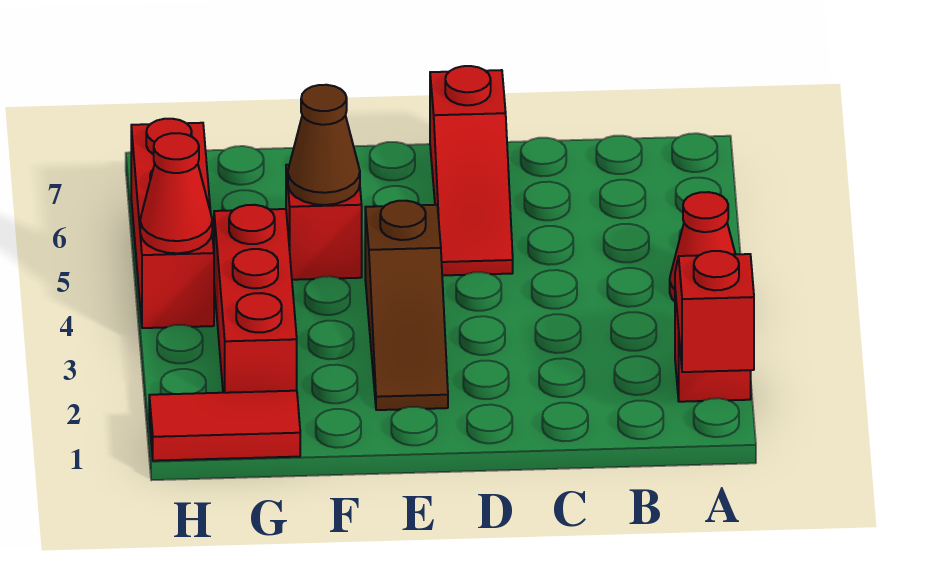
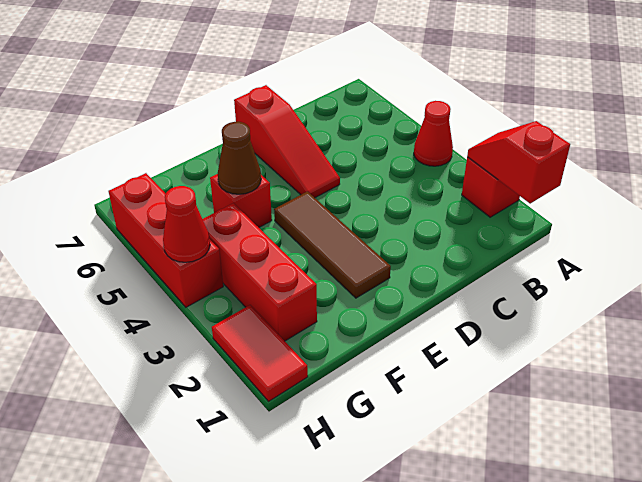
brown slope E2:E4 level 1 top 4 -> brown tile E2:E4 level 1
red tile G1:H1 level 1 -> red tile H1:H2 level 1

